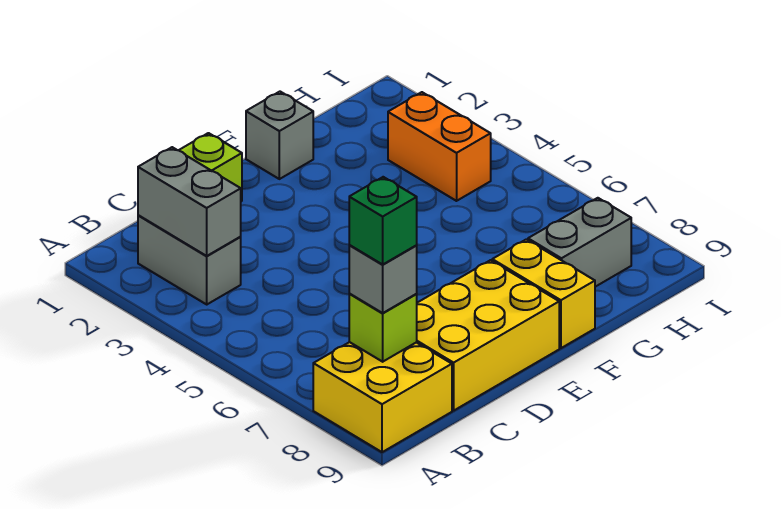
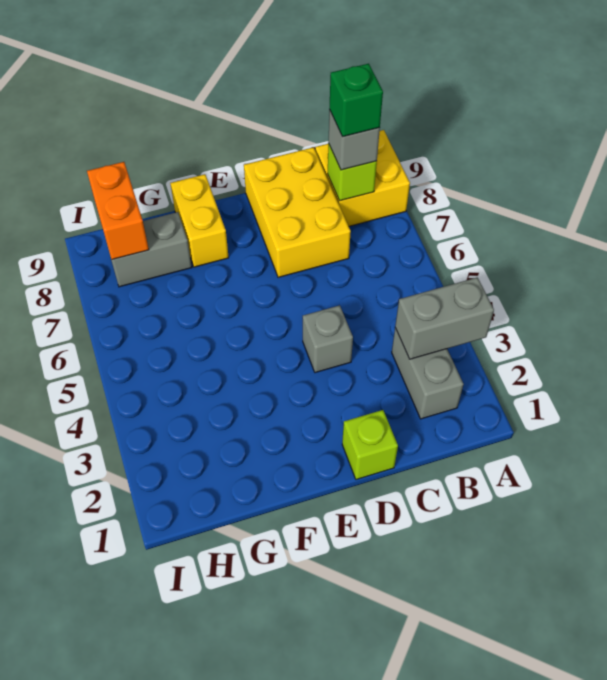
grey brick B2:B3 level 2 -> grey brick A3:B3 level 2
yellow brick C8:E9 level 1 -> yellow brick C7:D9 level 1
grey brick F1 level 1 -> grey brick D4 level 1
orange brick H3:H4 level 1 -> orange brick H8:H9 level 2

